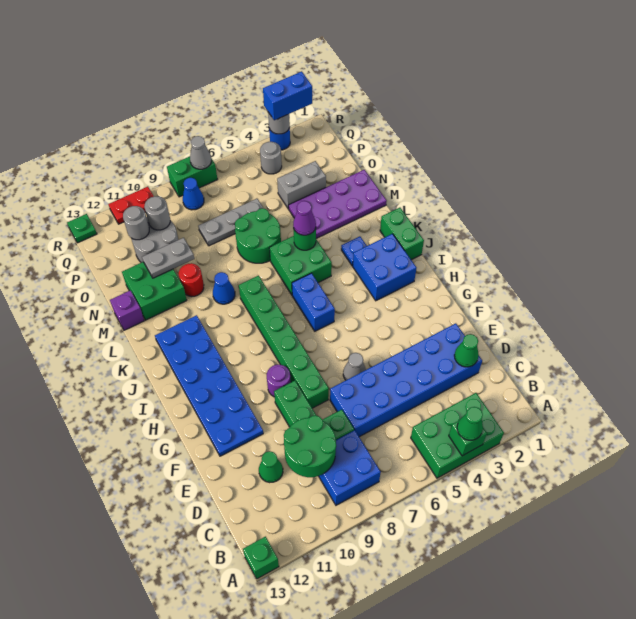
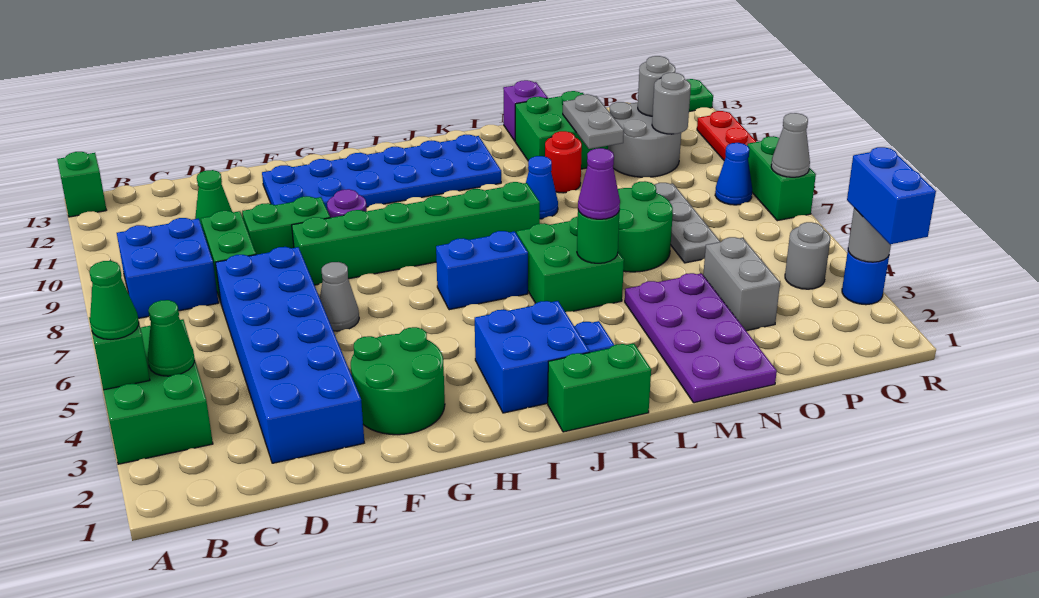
green round brick C9:D10 level 2 -> green round brick F2:G3 level 1
green cone D2 level 2 -> green cone B4 level 2

